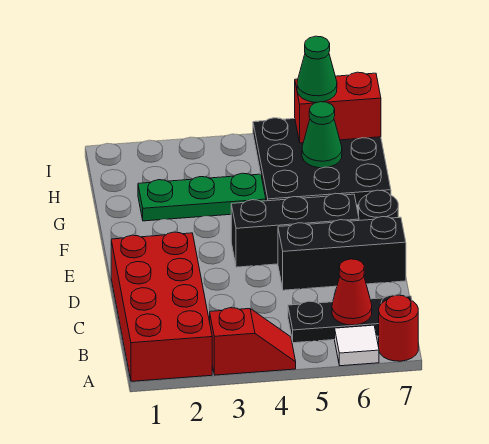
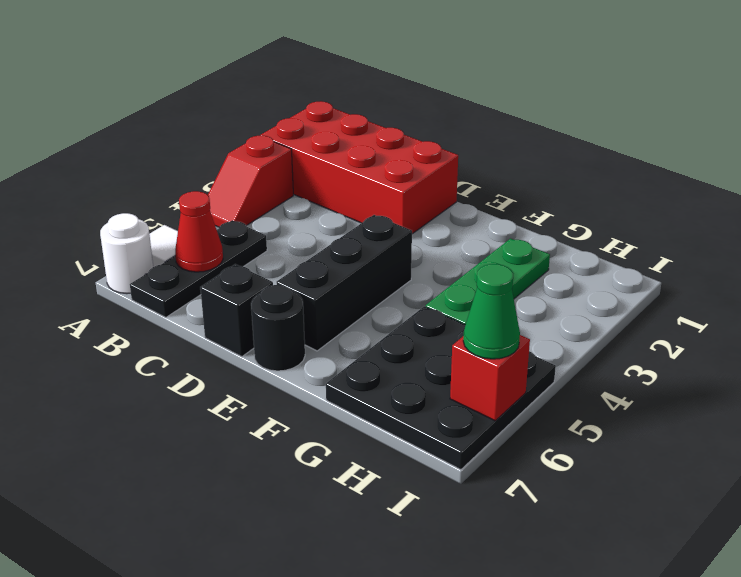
red round brick A7 level 1 -> white round brick A7 level 1
black brick D5:D7 level 1 -> black brick D7 level 1
green cone H6 level 2 -> none
red brick I6:I7 level 2 -> red brick I6 level 2

